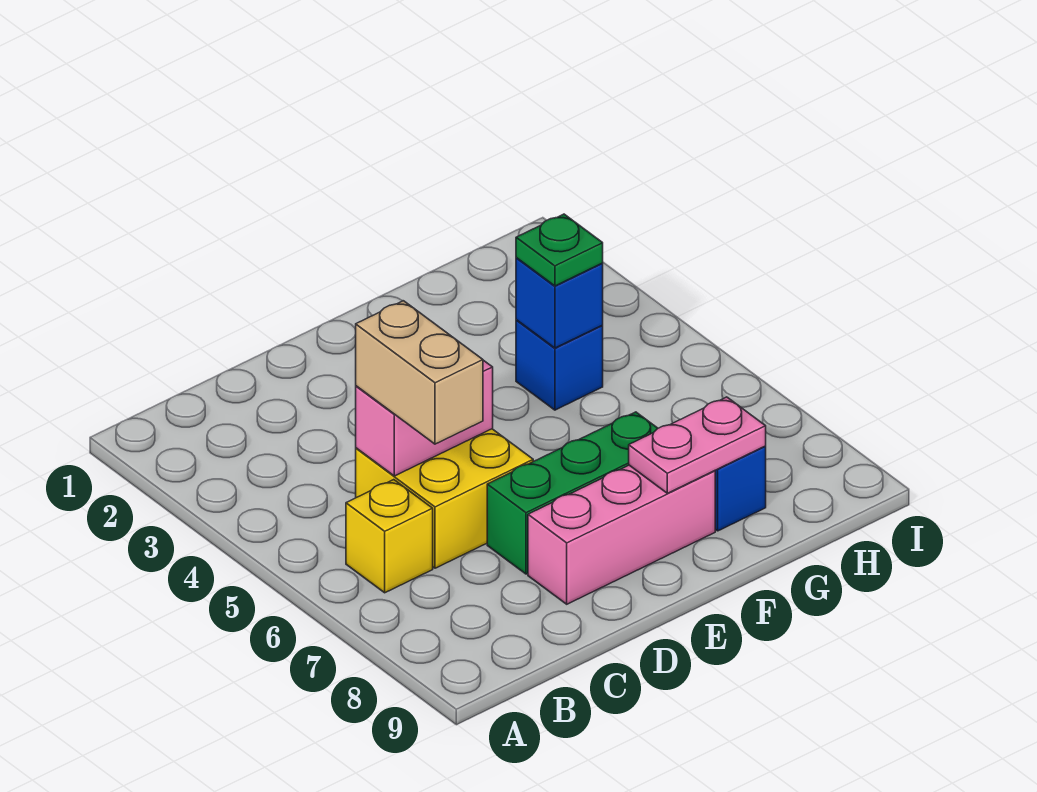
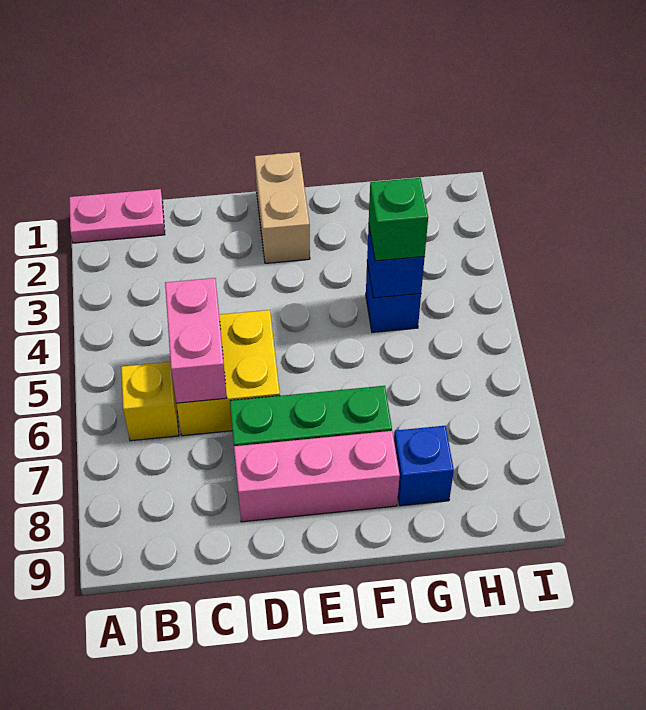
pink brick C5:D5 level 2 -> pink brick C5:C6 level 2
tan brick C5:C6 level 3 -> tan brick E1:E2 level 1
pink plate F8:G8 level 2 -> pink plate A1:B1 level 1
green plate G4 level 3 -> green brick G4 level 3

